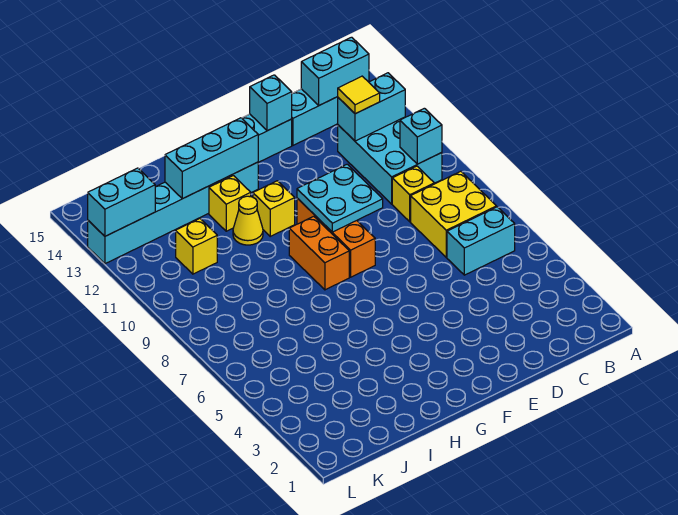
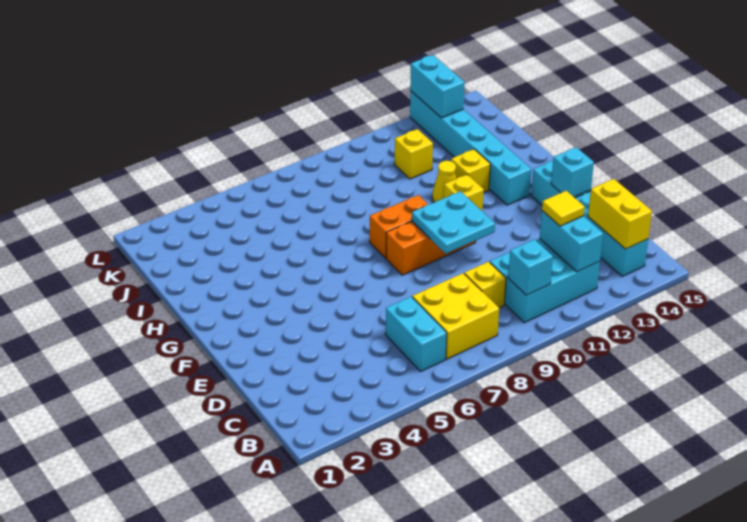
cyan brick B14:C14 level 2 -> yellow brick B14:C14 level 2
cyan brick G13:I13 level 2 -> none

